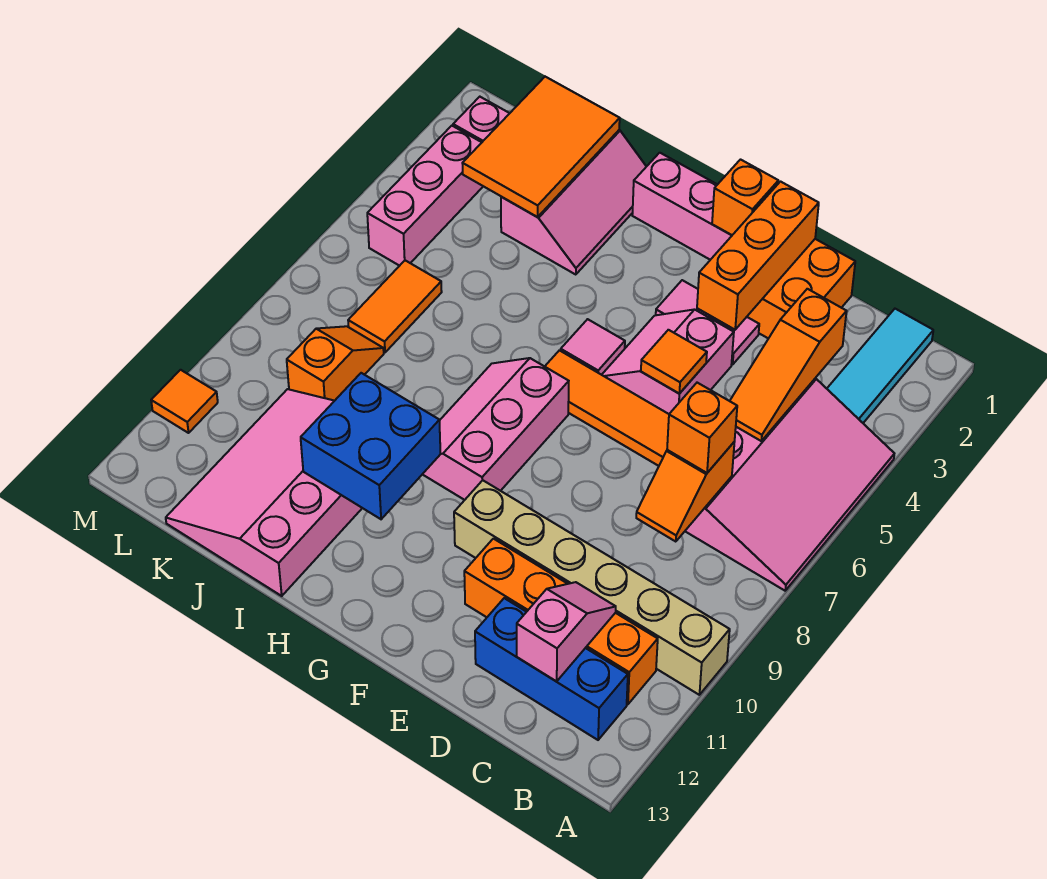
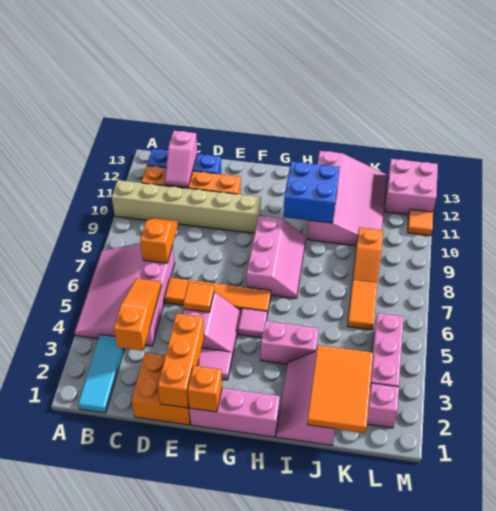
orange brick C7 level 3 -> none
none -> pink brick H4:I4 level 1
none -> pink brick L12:M13 level 1

